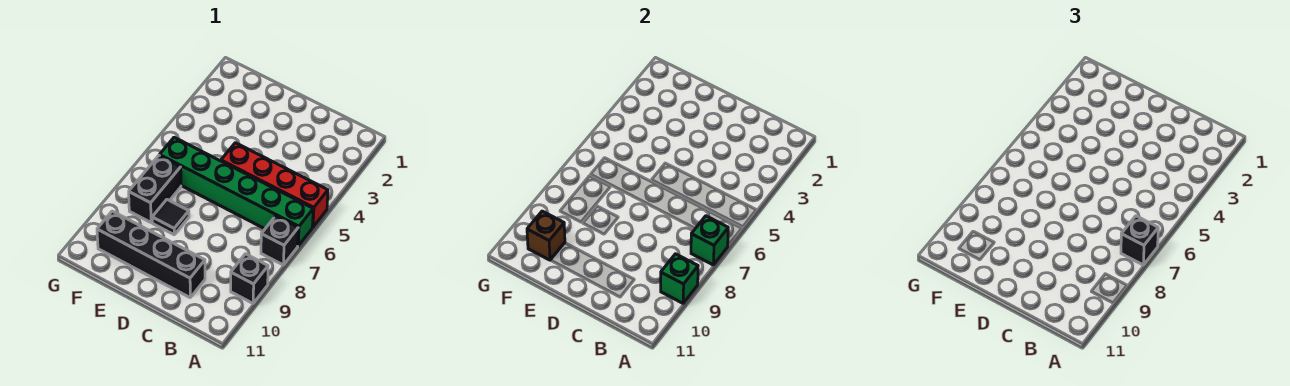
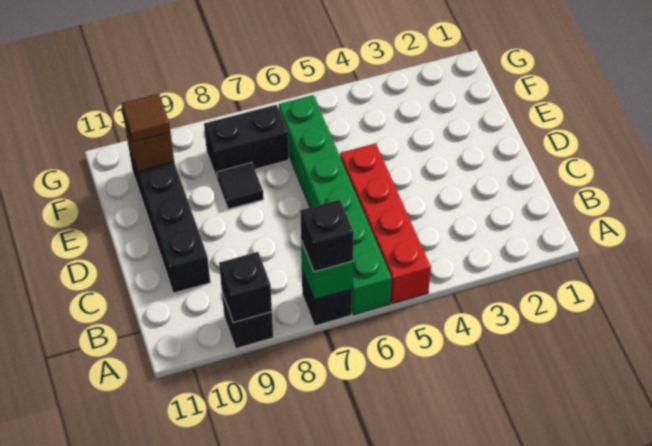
green brick A9 level 2 -> black brick A9 level 2
none -> brown tile F10 level 3

